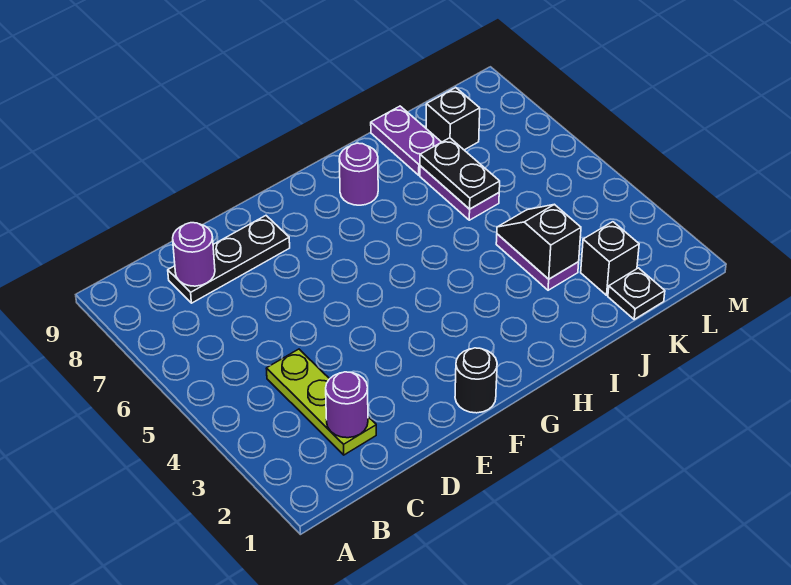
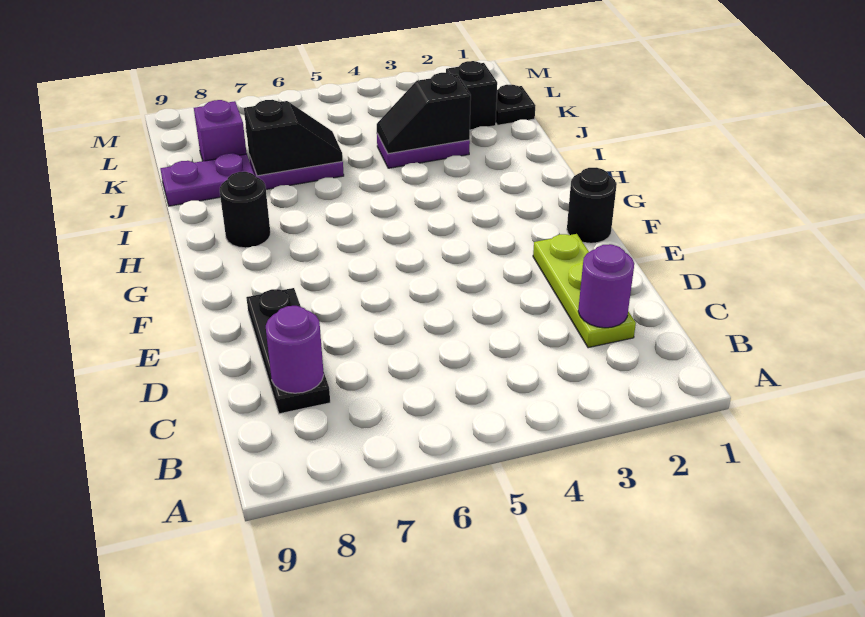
lime plate C2:C4 level 1 -> lime plate C2:E2 level 1
purple round brick H8 level 1 -> black round brick H8 level 1
black plate J6:J7 level 2 -> black slope J6:J7 level 2 top 7
black brick K8 level 1 -> purple brick K8 level 1

